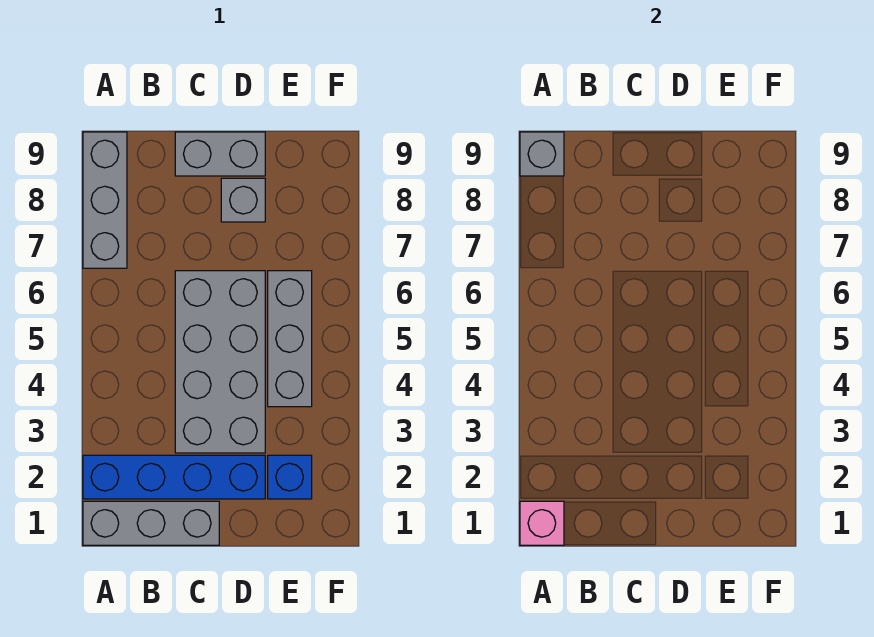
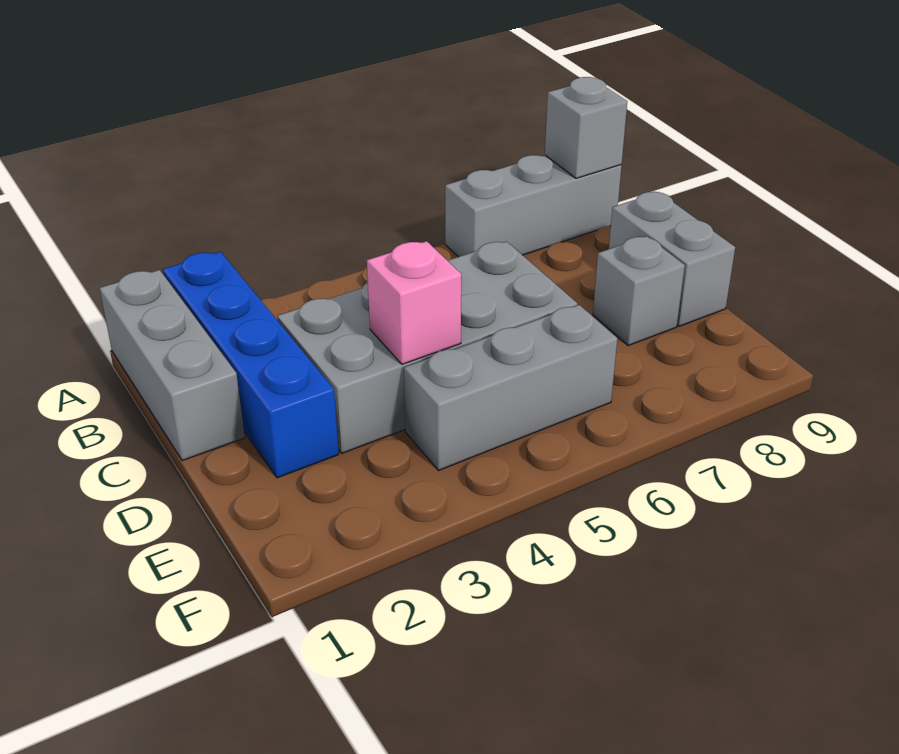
pink brick A1 level 2 -> pink brick D4 level 2
blue brick E2 level 1 -> none

